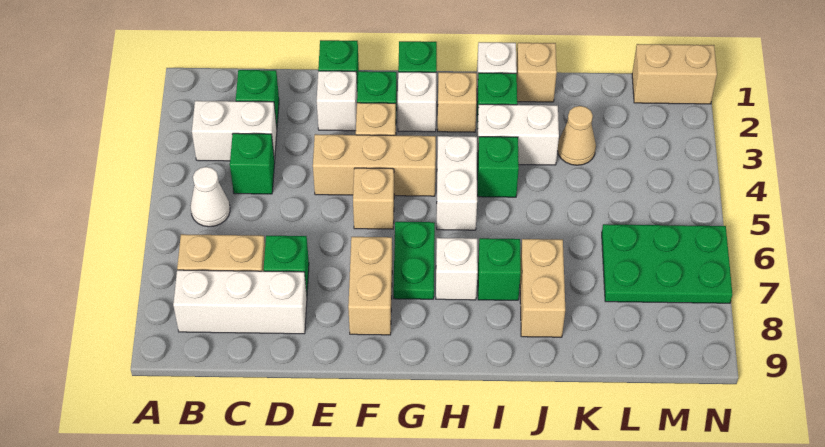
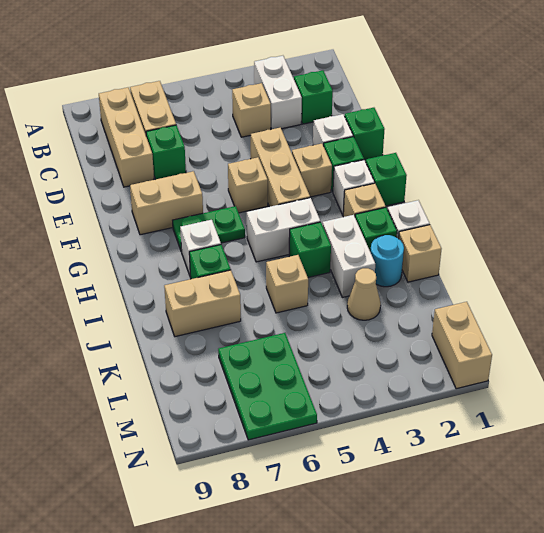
white cone B5 level 1 -> none
white brick B8:D8 level 1 -> tan brick B8:D8 level 1
green brick C4 level 1 -> tan brick C4 level 1
none -> cyan round brick J2 level 1
none -> tan brick J5 level 1

